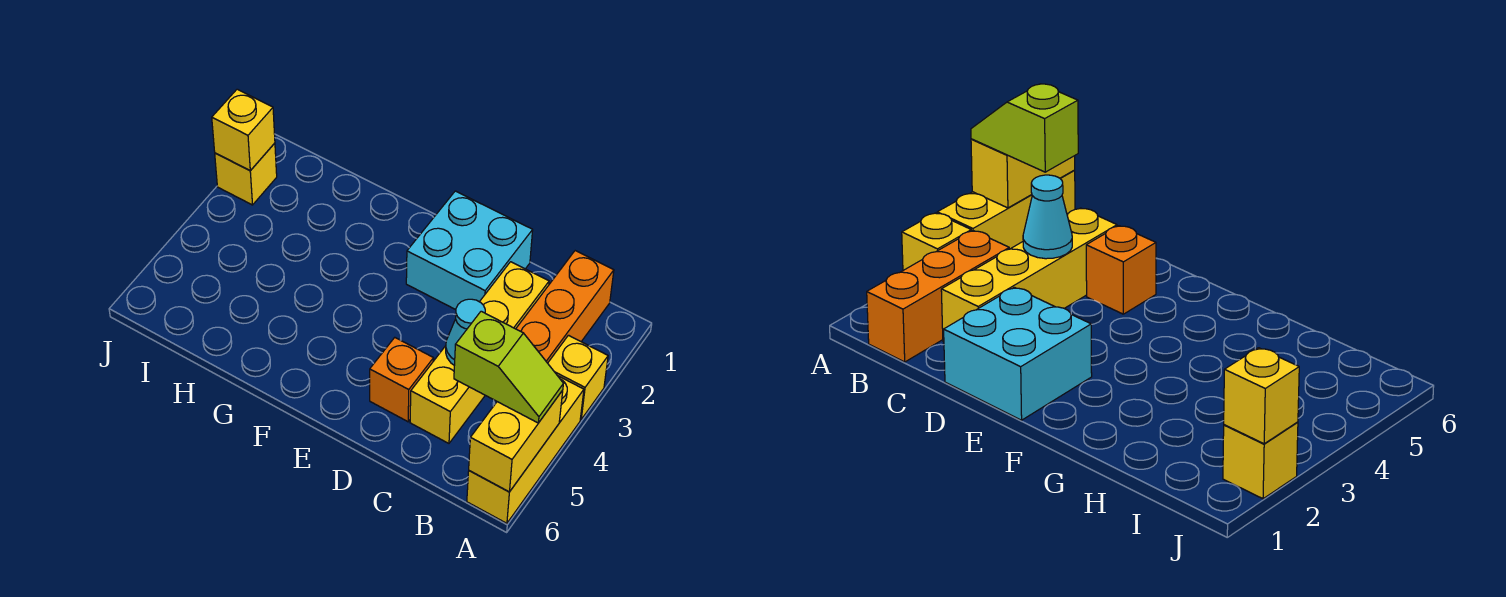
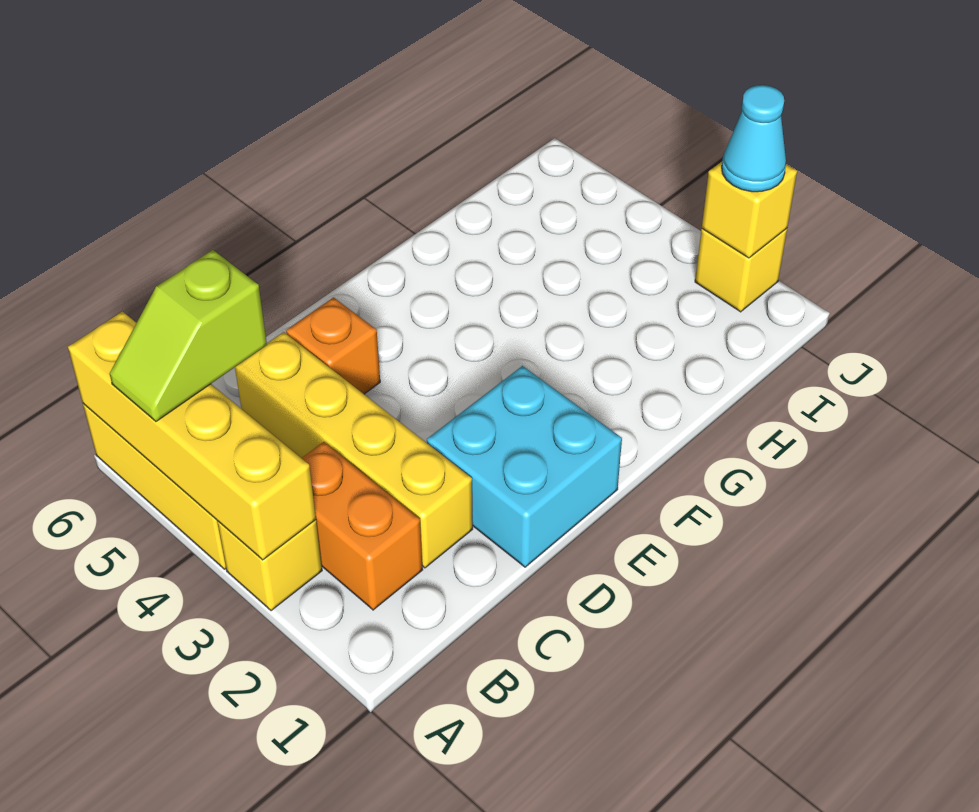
yellow brick A5:A6 level 2 -> yellow brick A3:A6 level 2
orange brick B1:B3 level 1 -> orange brick B2:B3 level 1
cyan cone C4 level 2 -> cyan cone J2 level 3

